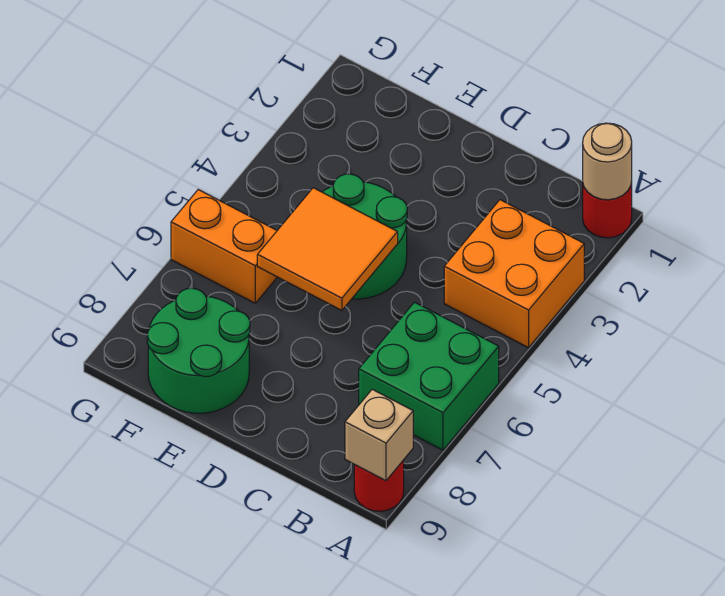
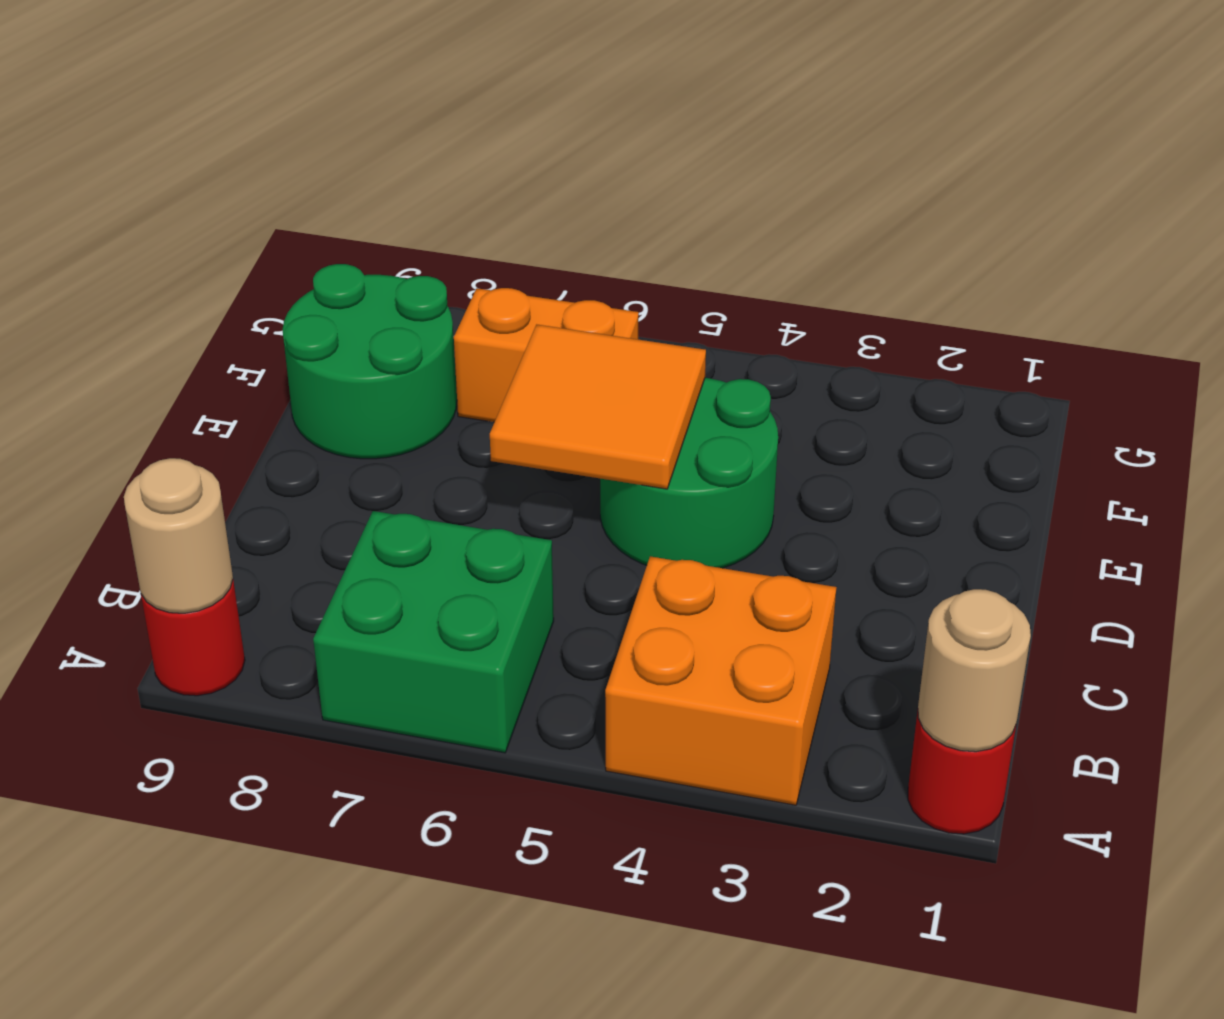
tan brick A9 level 2 -> tan round brick A9 level 2
orange brick F6:G6 level 1 -> orange brick F6:F7 level 1

